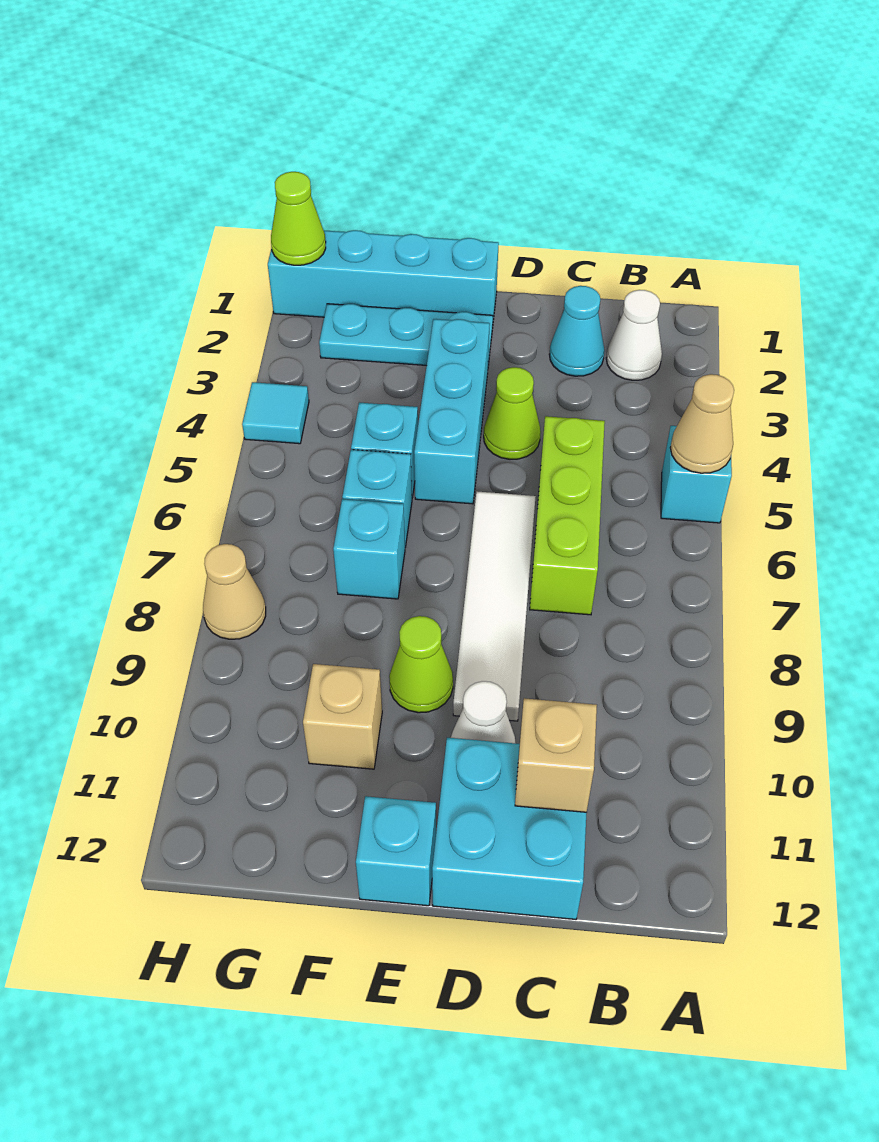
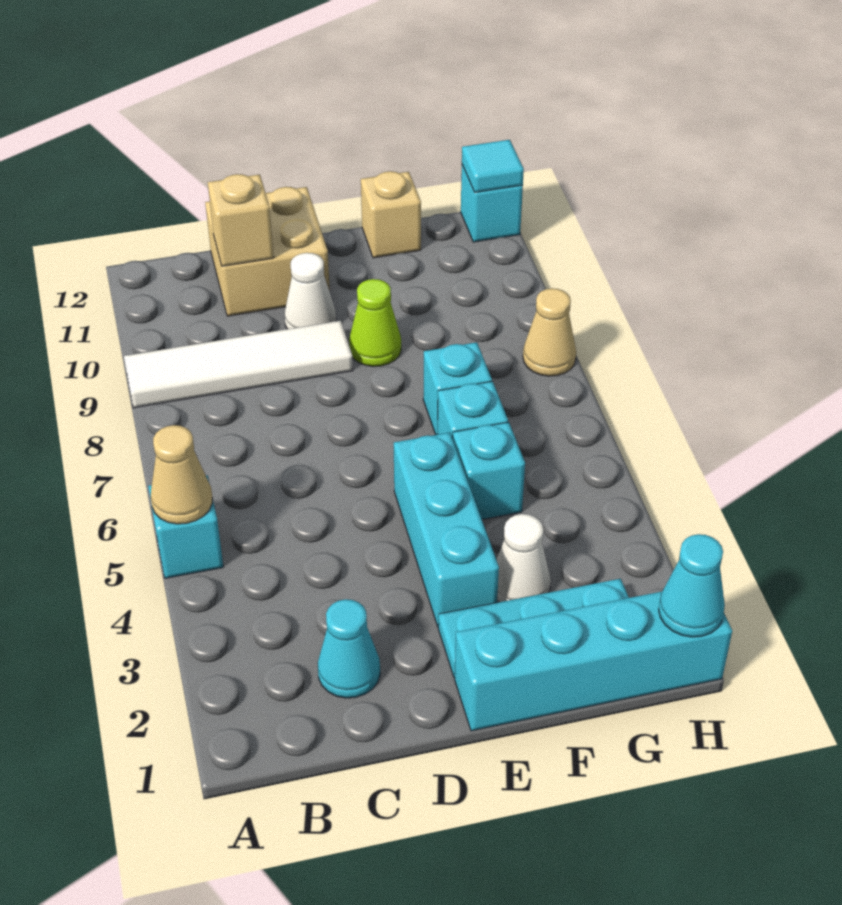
white cone B2 level 1 -> white cone F3 level 1
lime brick C5:C7 level 1 -> none
cyan brick C11:D12 level 1 -> tan brick C11:D12 level 1
lime cone D4 level 1 -> none
white tile D6:D9 level 1 -> white tile A9:D9 level 1
cyan brick E12 level 1 -> cyan brick H12 level 1
tan brick F10 level 1 -> tan brick F12 level 1
lime cone H1 level 2 -> cyan cone H1 level 2
cyan tile H4 level 1 -> cyan tile H12 level 2

